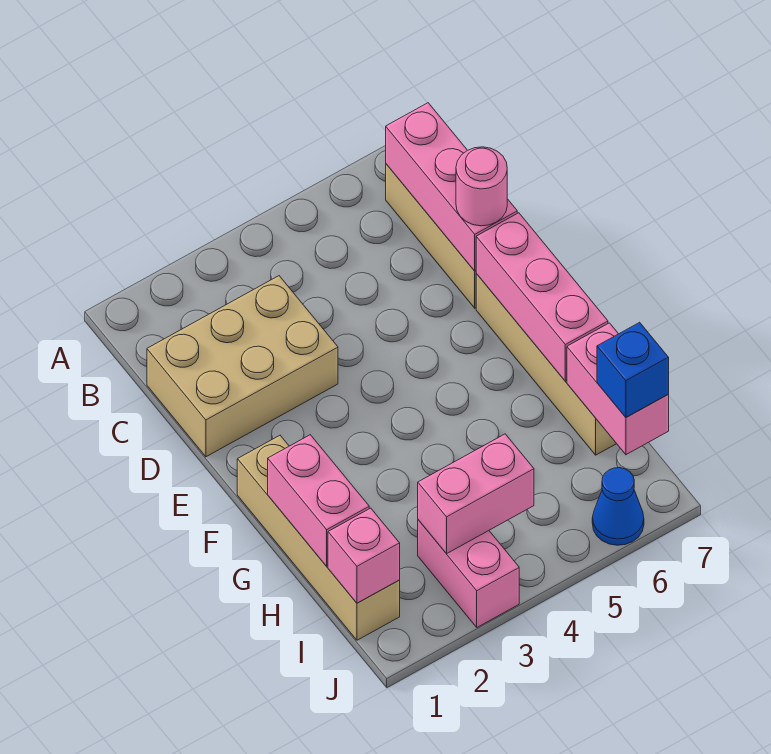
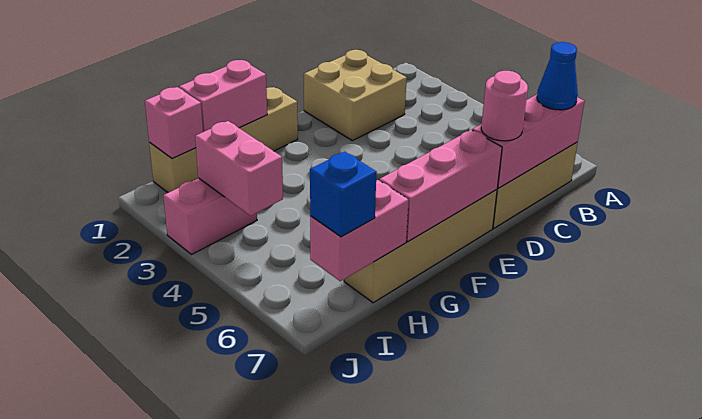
tan brick C1:D3 level 1 -> tan brick C1:D2 level 1
blue cone J6 level 1 -> blue cone B7 level 3

